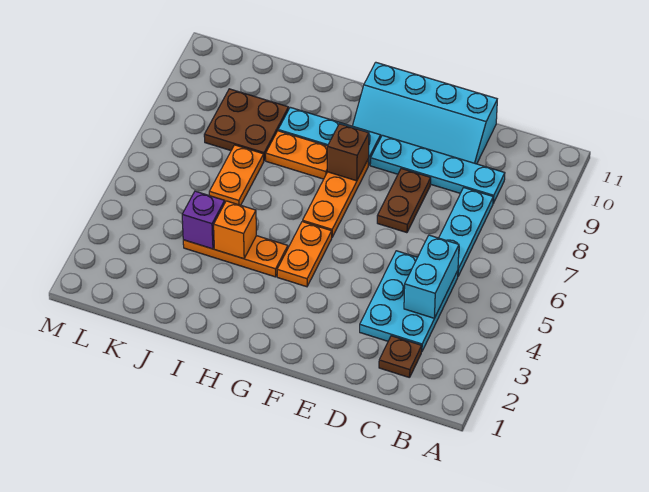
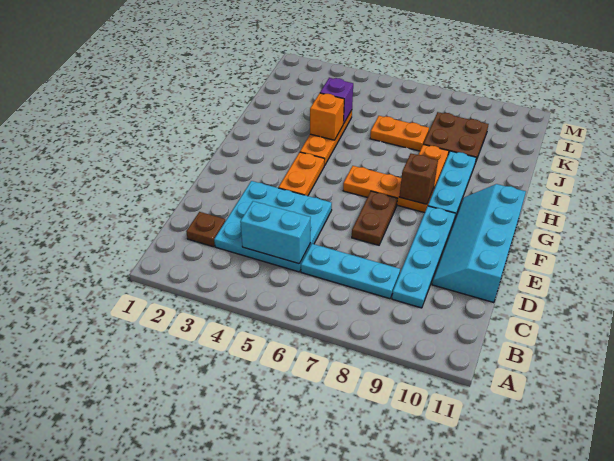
cyan plate C3:D5 level 1 -> cyan plate C3:E5 level 1
brown plate E7:E8 level 1 -> brown plate E7:F7 level 1
orange plate G4:G5 level 1 -> orange plate F4:G4 level 1

